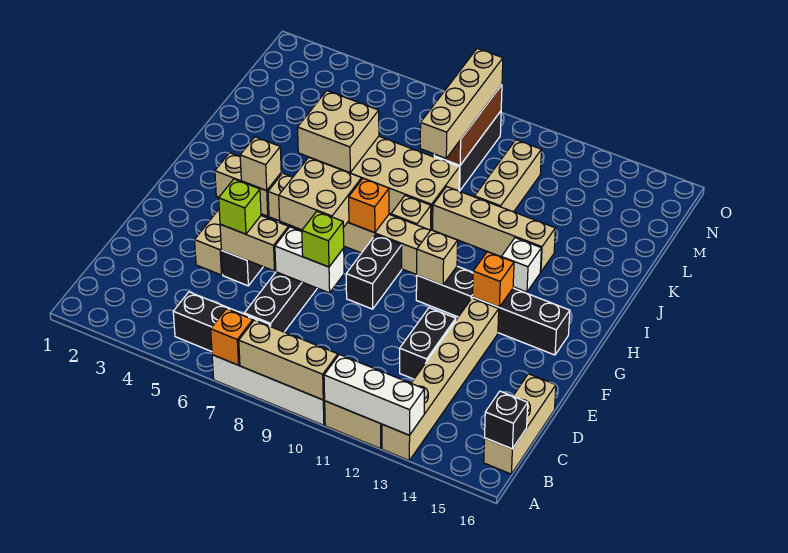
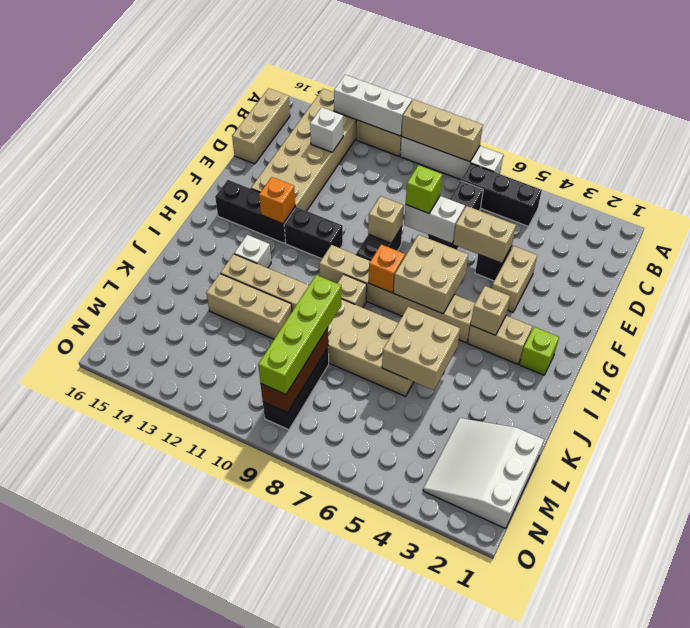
orange brick A7 level 2 -> none
tan brick A13:F13 level 1 -> tan brick A13:F14 level 1
black brick B16 level 2 -> none
none -> white brick C13 level 2
black brick D12:E12 level 1 -> none
lime brick E5 level 3 -> lime brick H2 level 1
tan brick G11 level 2 -> tan brick F9 level 2
tan brick K9:N9 level 3 -> lime brick K9:N9 level 3
tan brick K11:M11 level 1 -> tan brick K11:K13 level 1
none -> white slope L1:N3 level 1 top 1

